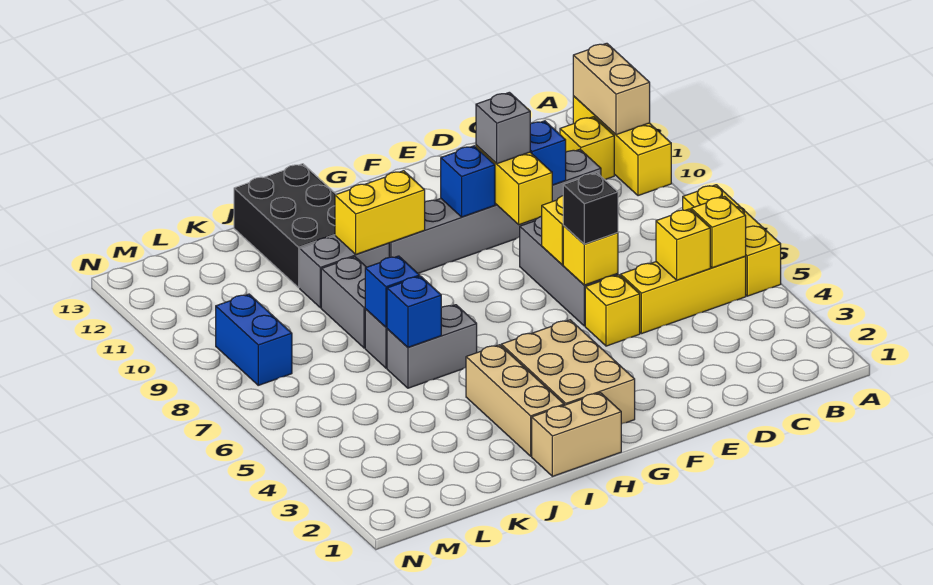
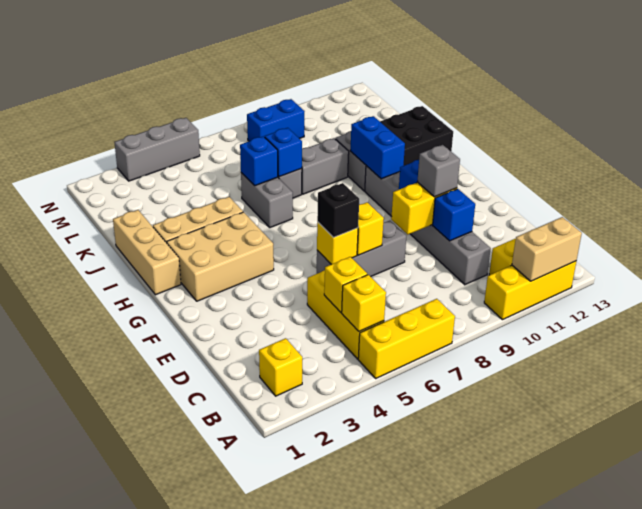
yellow brick E5 level 1 -> yellow brick B2 level 1
tan brick H1:I1 level 1 -> tan brick H1:J1 level 1
yellow brick H10:I10 level 2 -> blue brick H10:I10 level 2
none -> grey brick N3:N5 level 1

